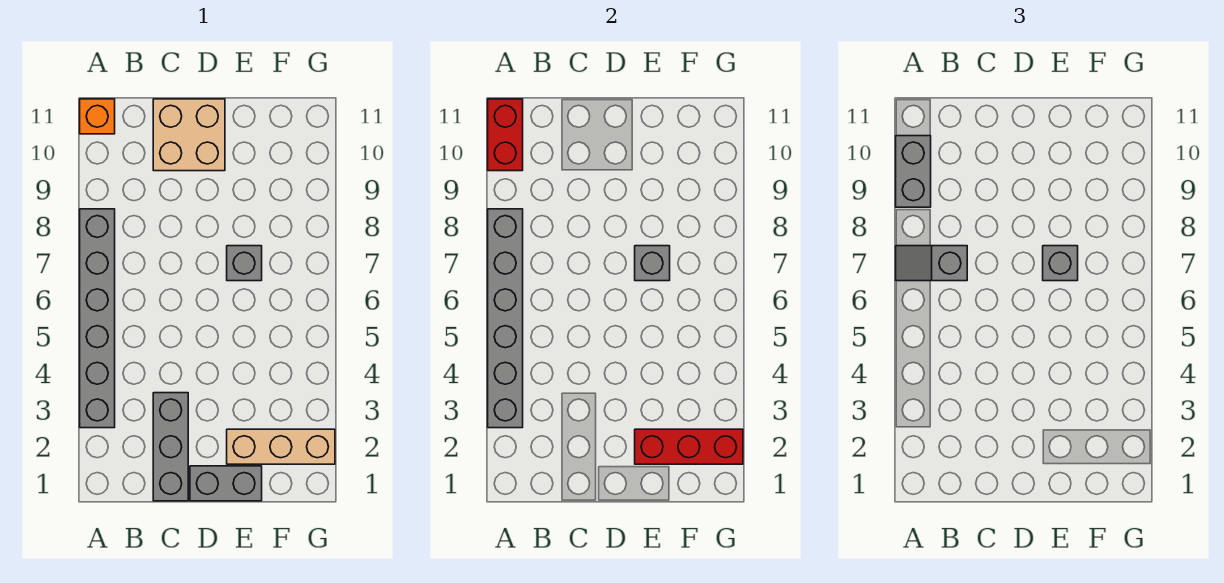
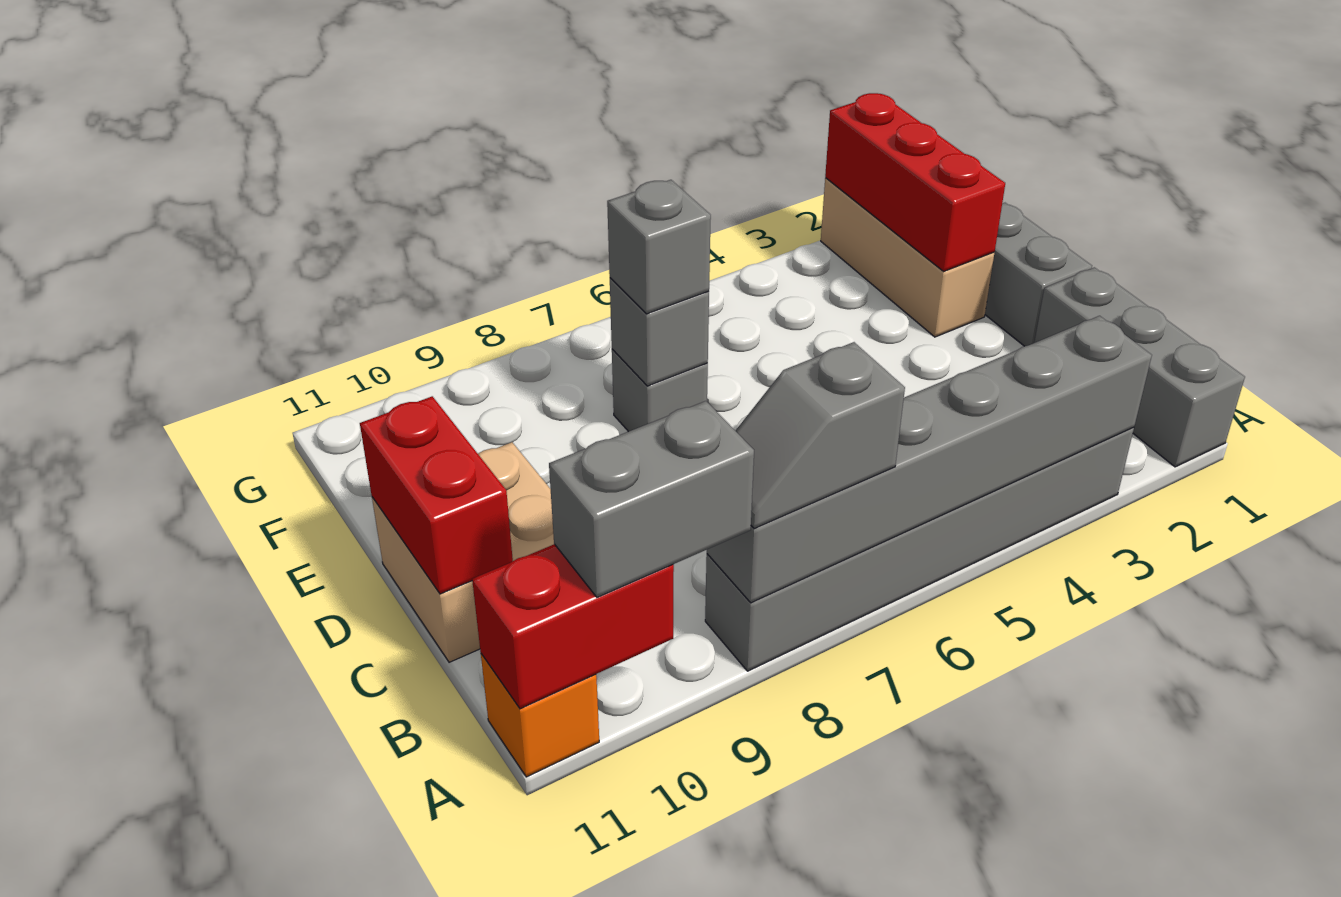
grey slope A7:B7 level 3 top B -> grey slope A7:A8 level 3 top 7
grey brick C1:C3 level 1 -> grey brick A1:C1 level 1
none -> red brick C11:D11 level 2

